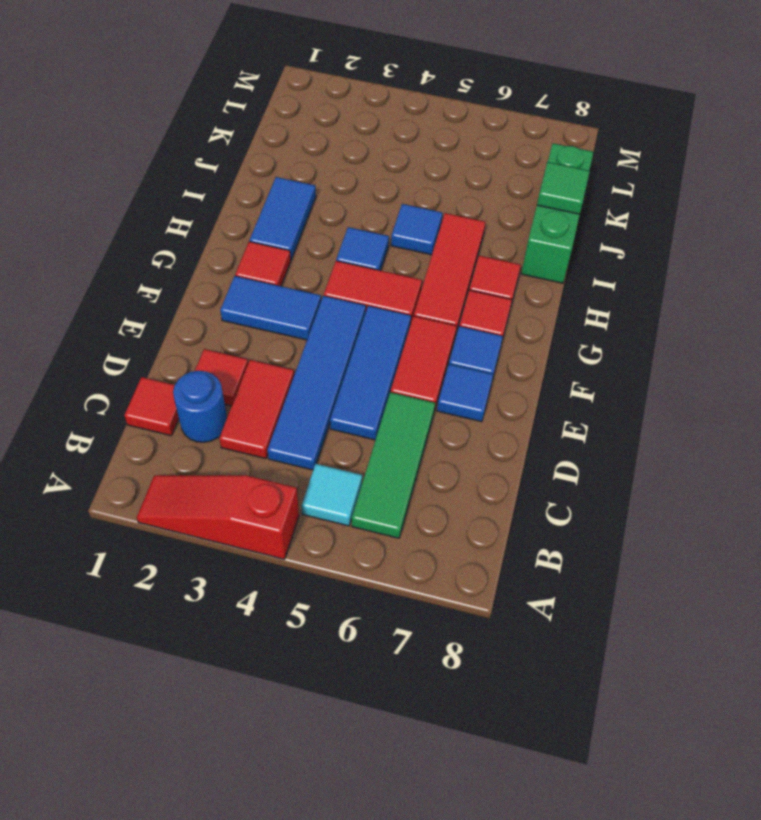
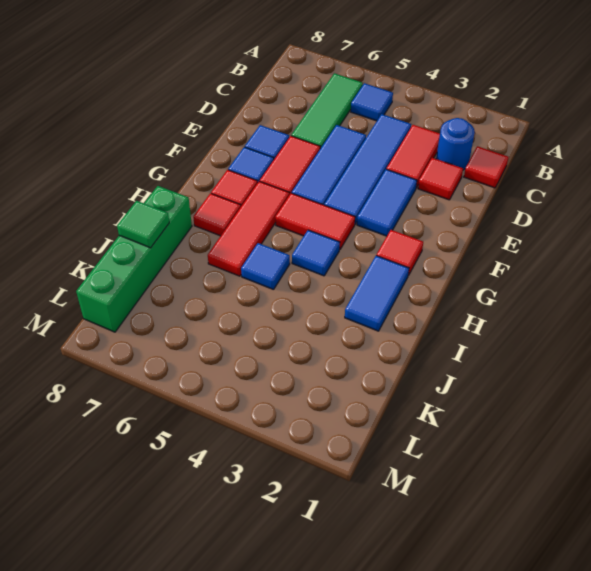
red slope A2:A4 level 1 top 4 -> none
cyan tile B5 level 1 -> blue tile B5 level 1
blue tile F2:F3 level 1 -> blue tile E3:F3 level 1
green brick I8:K8 level 1 -> green brick I8:L8 level 1

